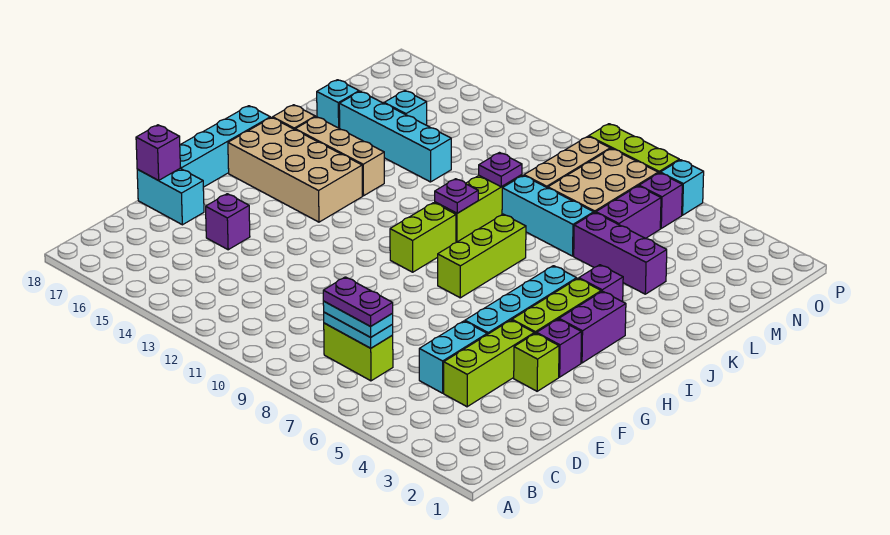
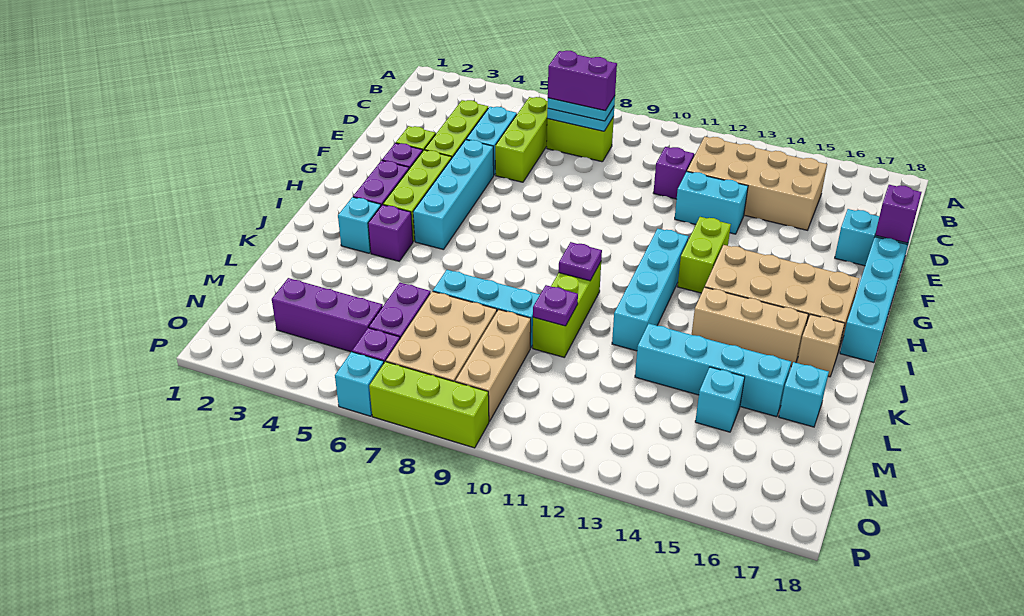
purple plate C7:C8 level 4 -> purple brick C7:C8 level 4
none -> tan brick C12:D15 level 1
none -> cyan brick E12:E13 level 1
purple brick E15 level 1 -> purple brick D11 level 1
lime brick H8:J8 level 1 -> lime brick C6:E6 level 1
lime brick H10:I10 level 1 -> lime brick G13:H13 level 1
none -> cyan brick H12:K12 level 1
none -> cyan brick J3 level 1
purple brick L4:L6 level 1 -> purple brick N3:N5 level 1

